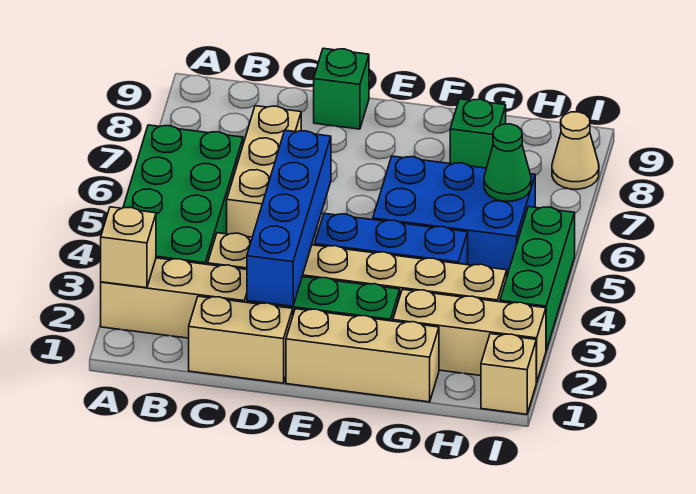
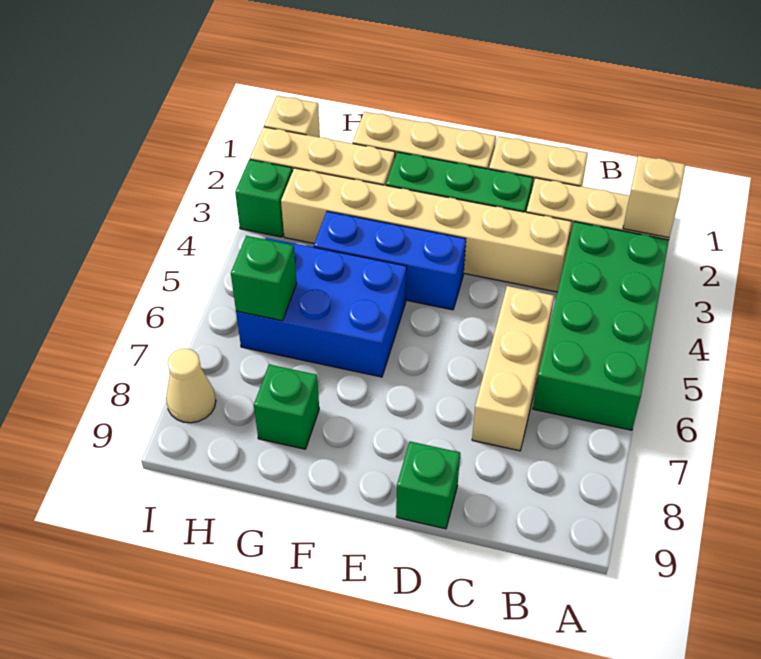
blue brick D2:D5 level 2 -> none
green cone H6 level 2 -> green brick H6 level 2
green brick I3:I5 level 1 -> green brick I3 level 1

